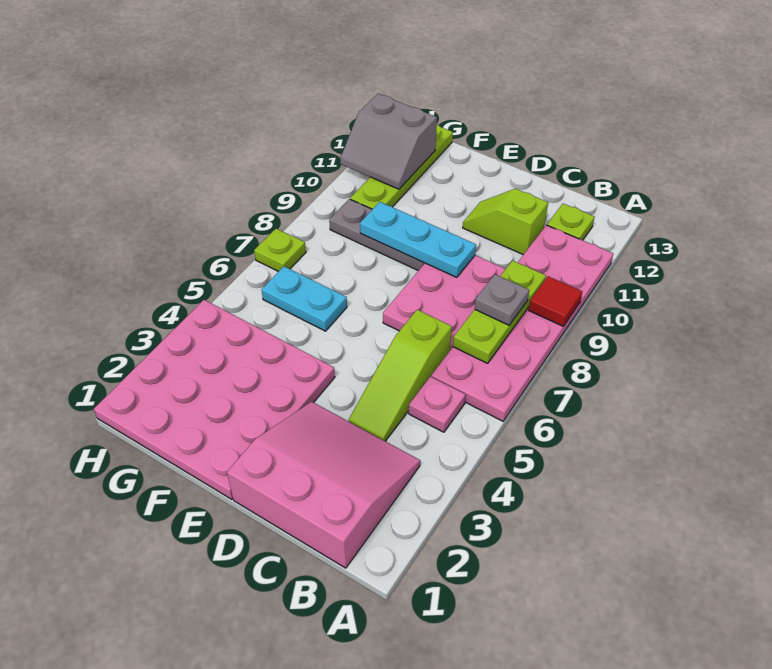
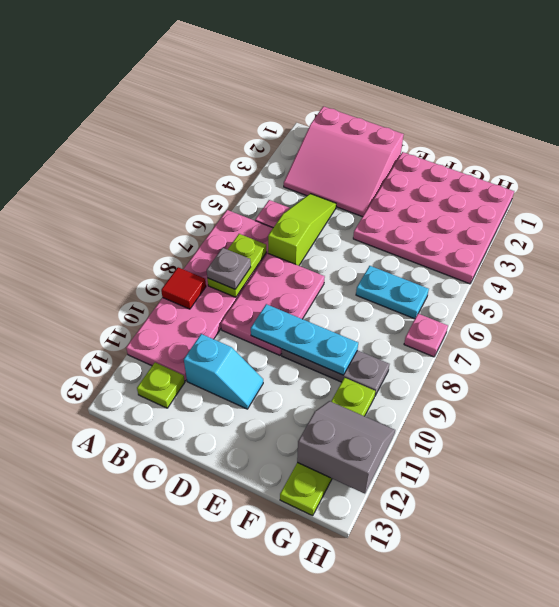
lime plate B7:B9 level 2 -> lime plate B7:B8 level 2
lime slope C11:D11 level 1 top C -> cyan slope C11:D11 level 1 top C
lime plate H7 level 1 -> pink plate H7 level 1

